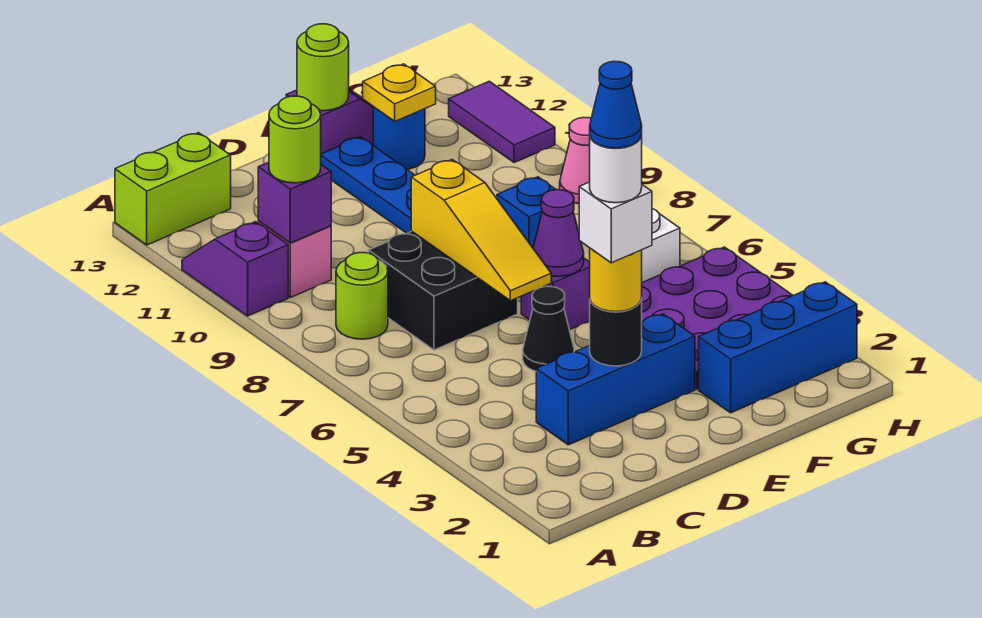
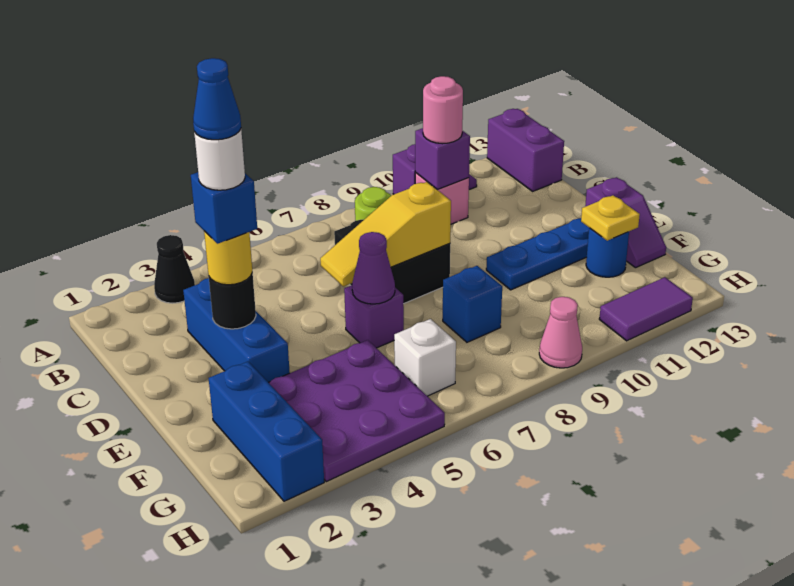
lime brick A13:B13 level 1 -> purple brick A13:B13 level 1
lime round brick B10 level 3 -> pink round brick B10 level 3
white brick D3 level 4 -> blue brick D3 level 4
black cone D5 level 1 -> black cone A3 level 1
lime round brick E13 level 2 -> none

